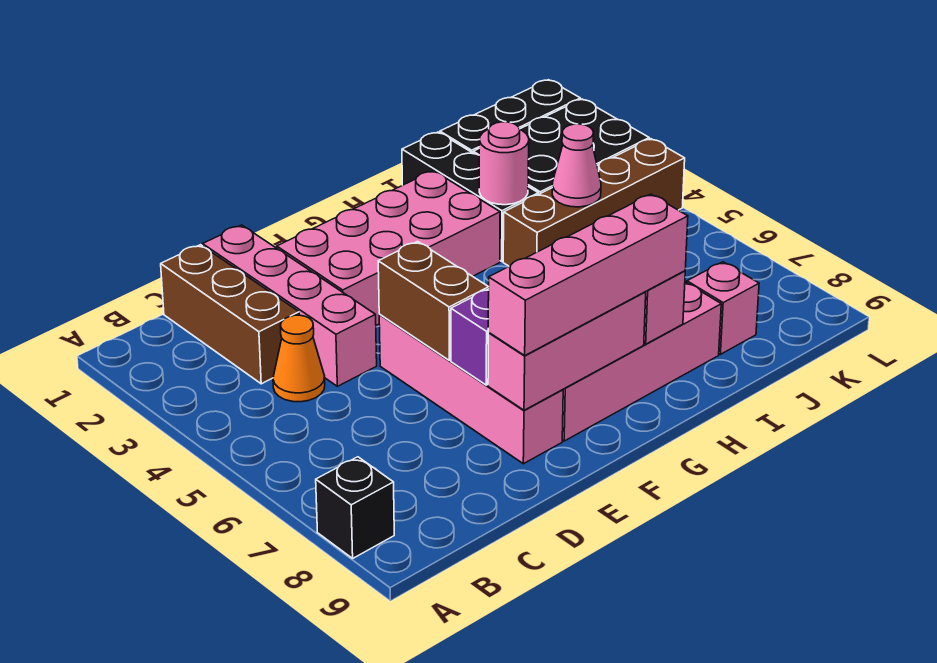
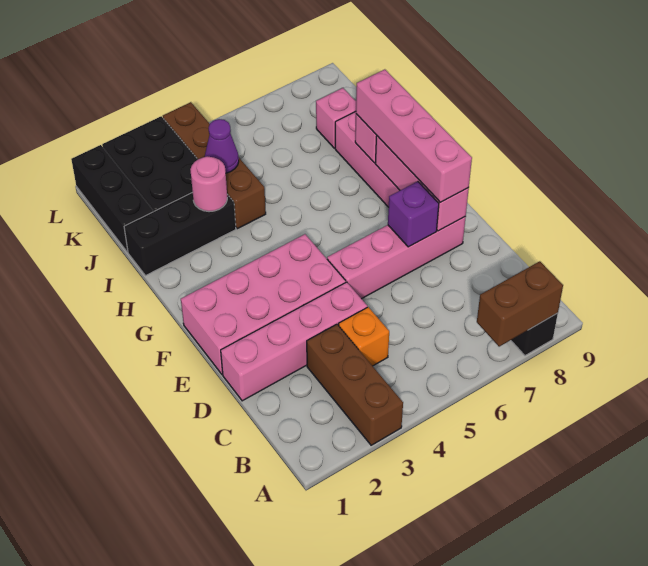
brown brick C1:C3 level 1 -> brown brick A3:C3 level 1
orange cone C4 level 1 -> orange brick C4 level 1
pink brick E2:H3 level 1 -> pink brick E1:F4 level 1
brown brick E5:E6 level 2 -> brown brick A7:A8 level 2
pink cone J4 level 2 -> purple cone J4 level 2

